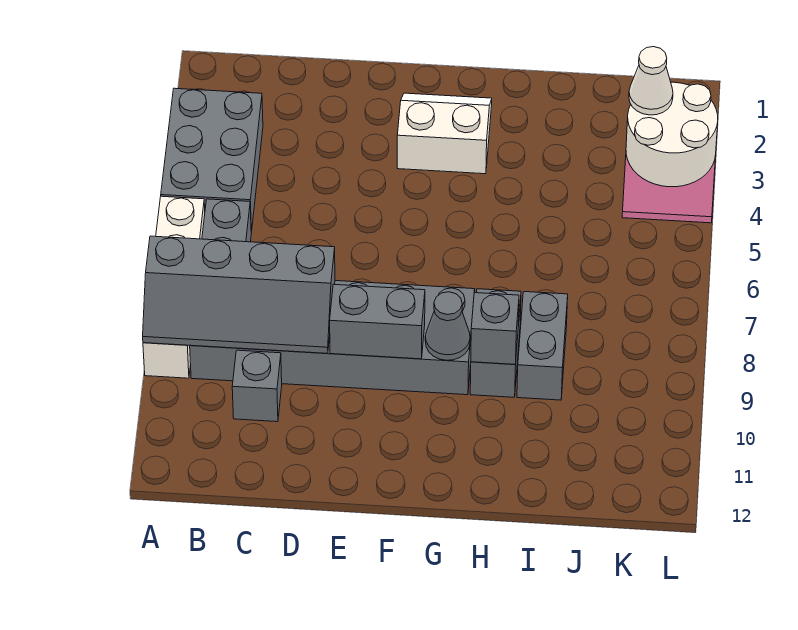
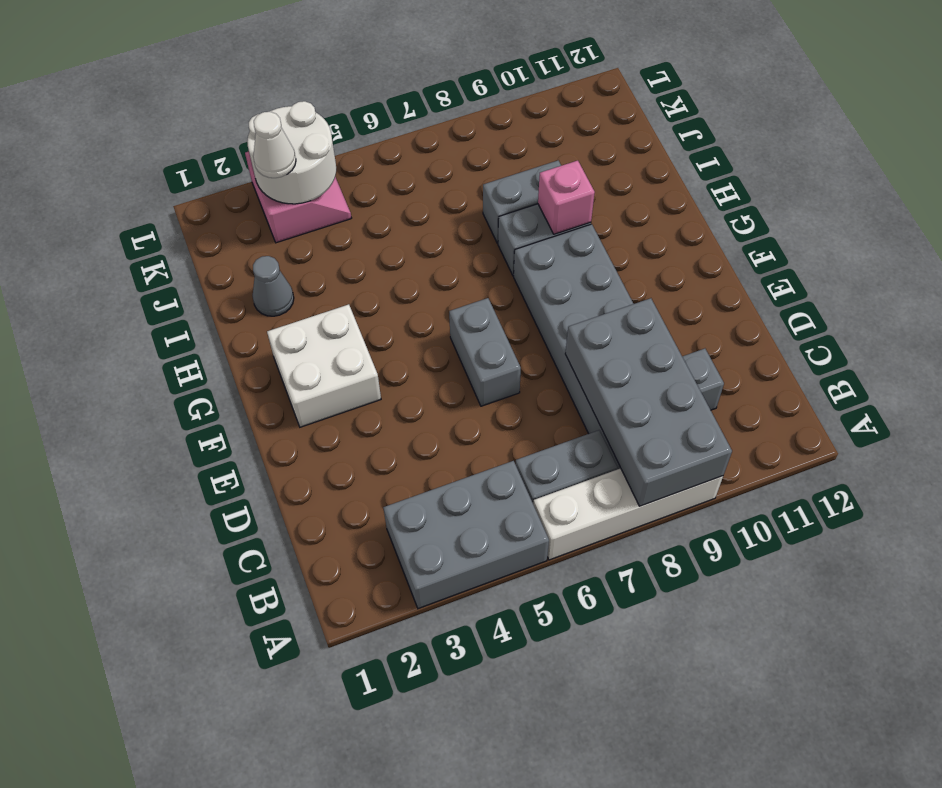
grey slope A8:D9 level 2 top 8 -> grey brick A8:D9 level 2
grey brick E9:F9 level 2 -> grey brick E6:F6 level 1
white slope F2:G3 level 1 top 3 -> white brick F2:G3 level 1
grey cone G9 level 2 -> grey cone I2 level 1
grey brick H9 level 2 -> pink brick H9 level 2

